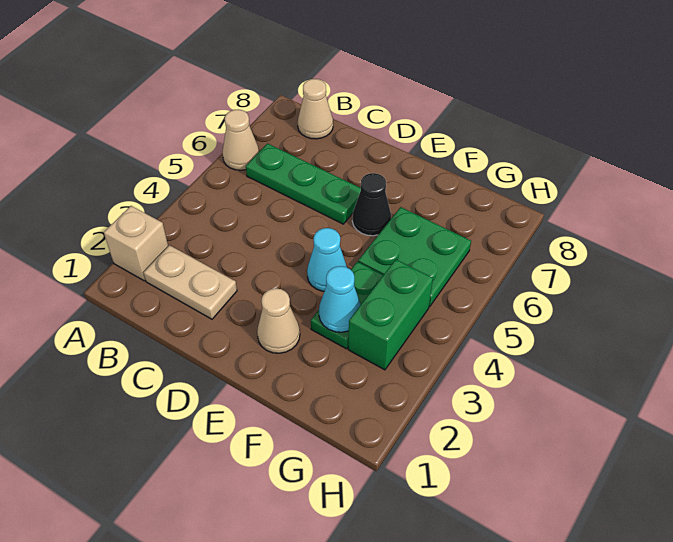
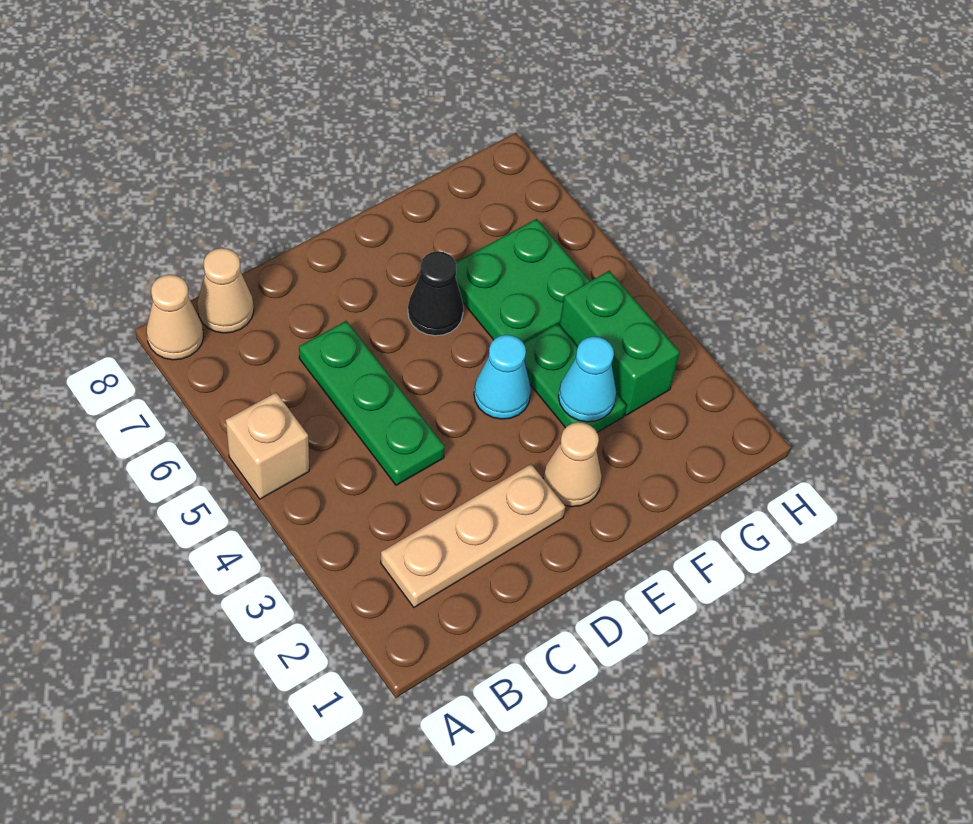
tan brick A2 level 1 -> tan brick A5 level 1
tan cone A6 level 1 -> tan cone A8 level 1
tan plate B2:C2 level 1 -> tan plate B2:D2 level 1
green plate B6:D6 level 1 -> green plate C4:C6 level 1

